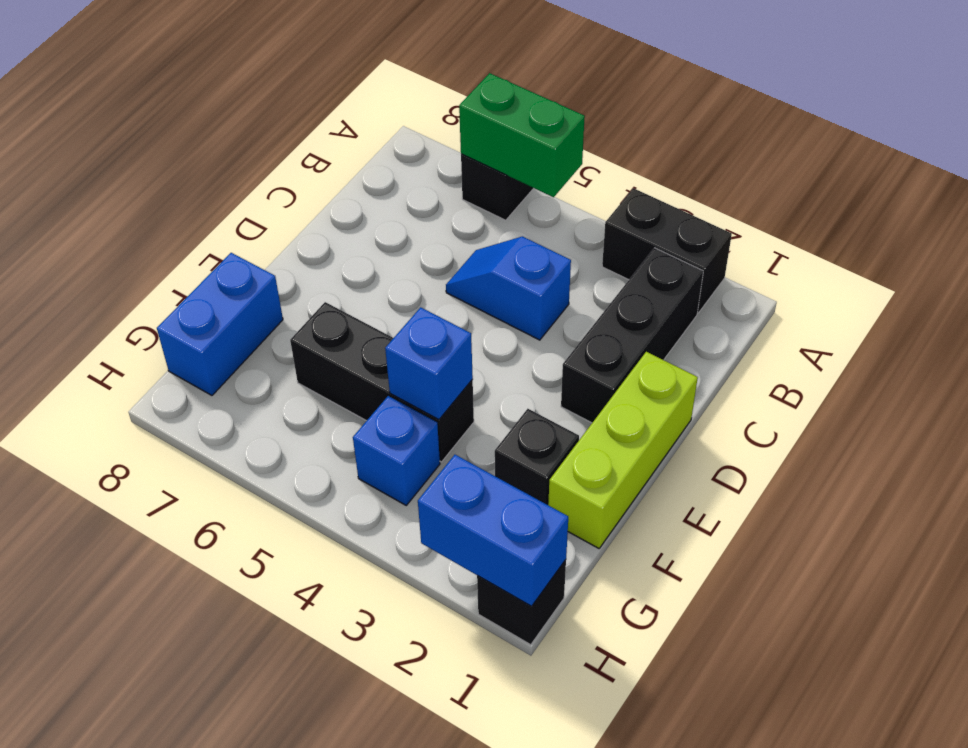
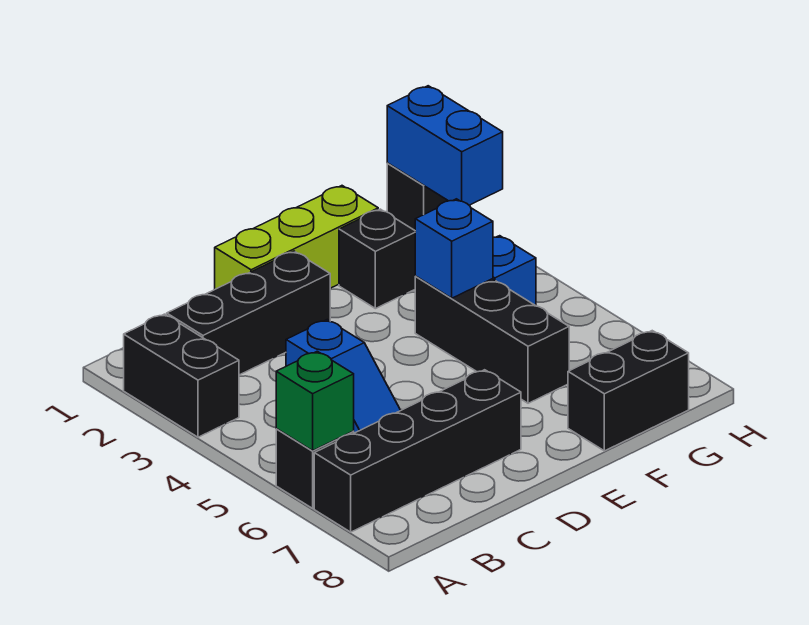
green brick A5:A6 level 2 -> green brick A6 level 2
none -> black brick A7:D7 level 1
blue brick F8:G8 level 1 -> black brick F8:G8 level 1

